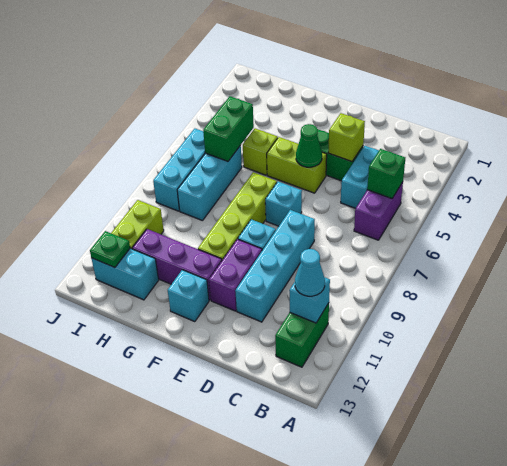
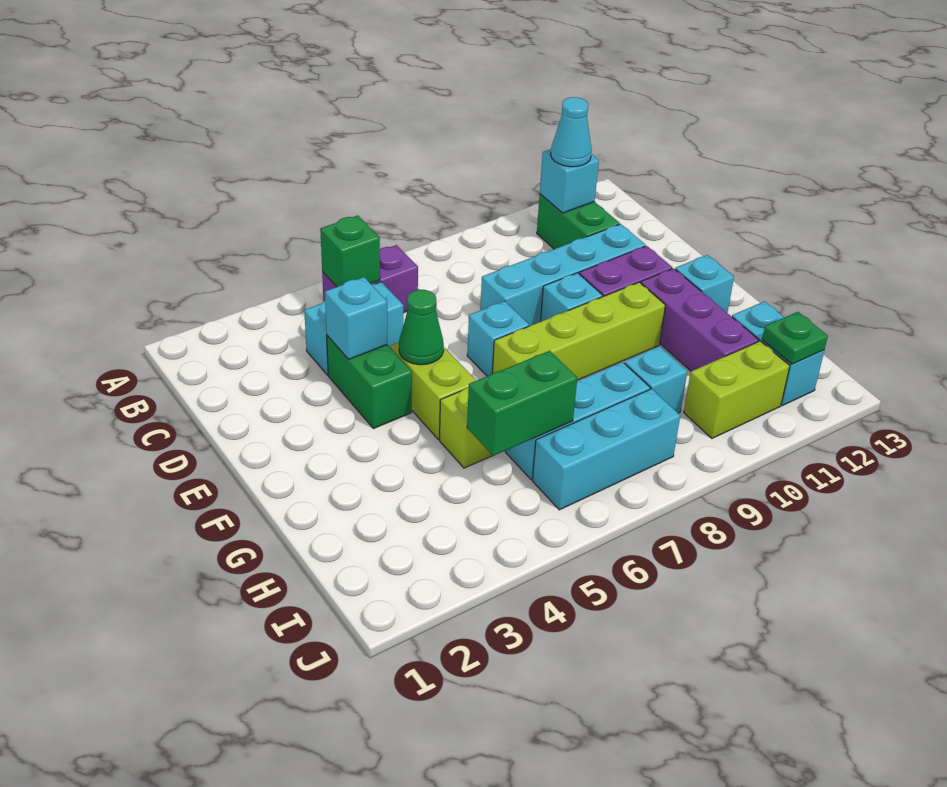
green brick B11:B12 level 1 -> green brick B11:C11 level 1
lime brick D4 level 2 -> cyan brick D4 level 2
none -> cyan brick H9 level 1

